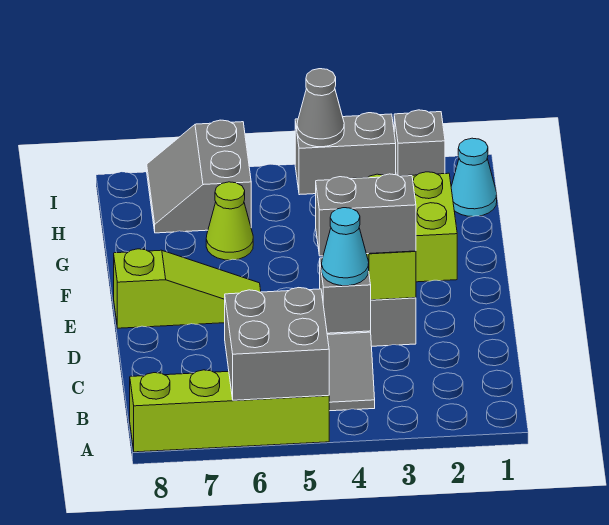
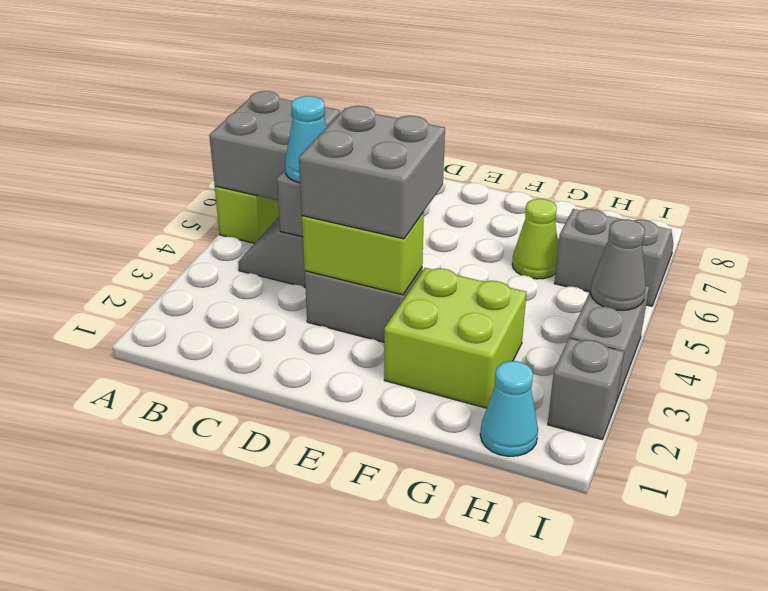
grey brick D3:D4 level 3 -> grey brick D3:E4 level 3
lime slope E6:E8 level 1 top 8 -> none

